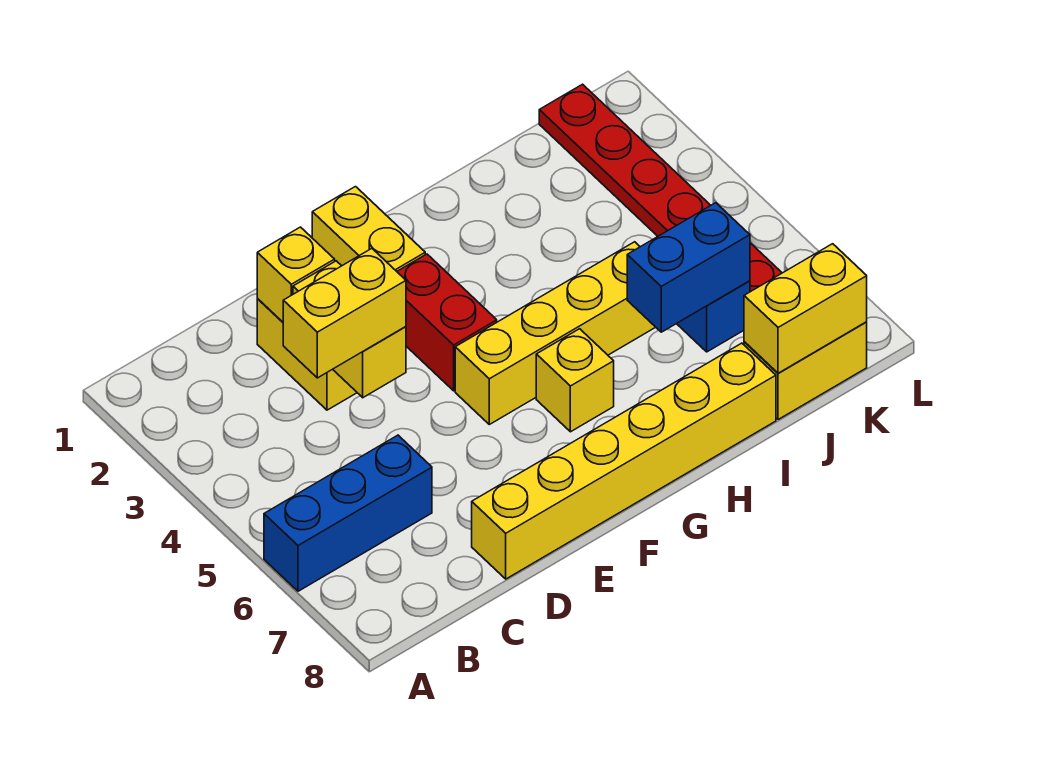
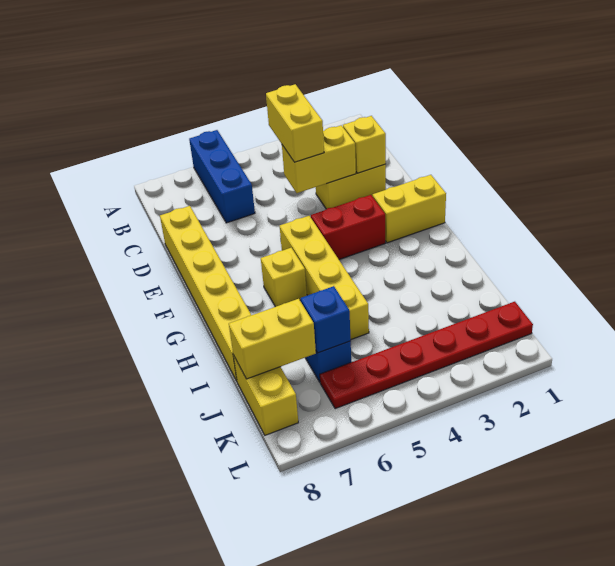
blue brick I6:J6 level 2 -> blue brick J6 level 2
yellow brick J8:K8 level 2 -> yellow brick J7:J8 level 2

